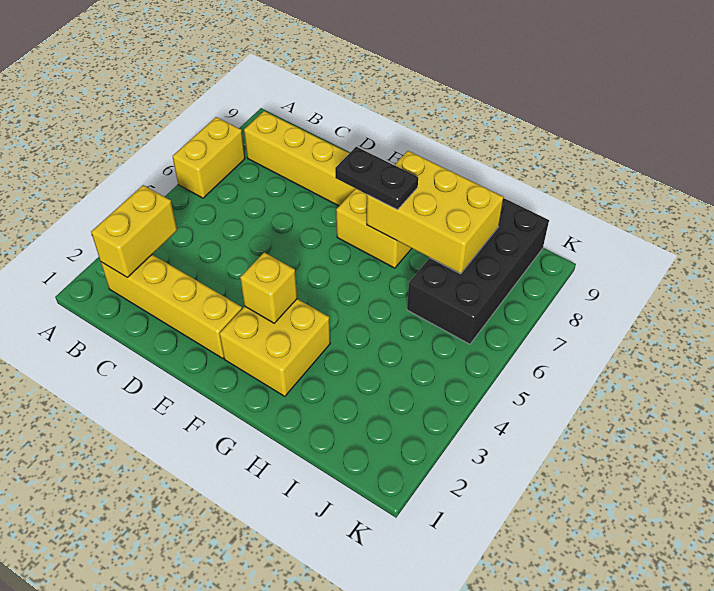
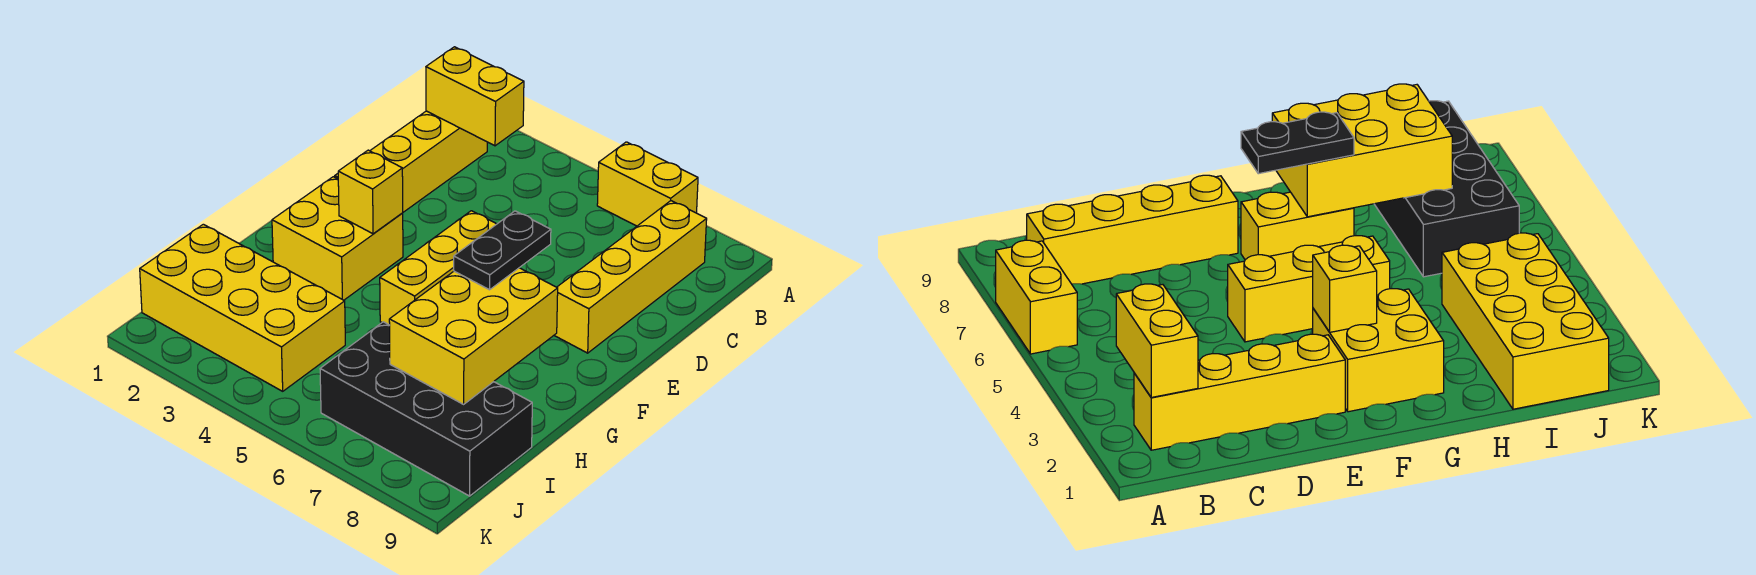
none -> yellow brick E5:G5 level 1
none -> yellow brick I1:J4 level 1

